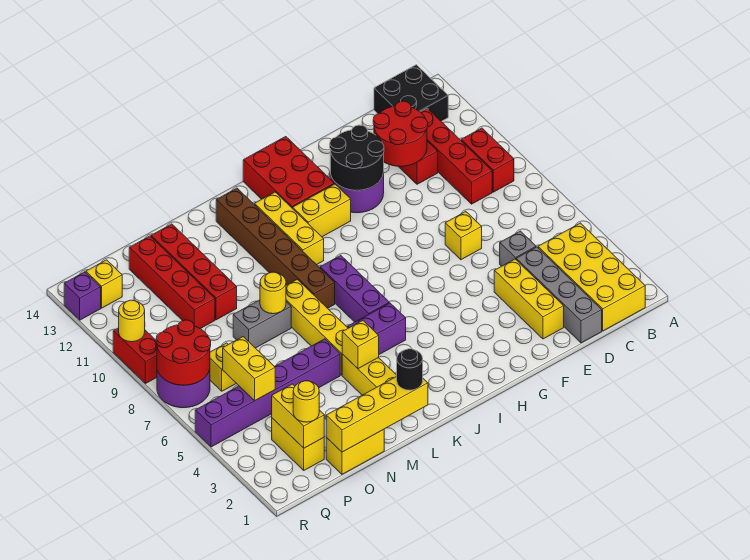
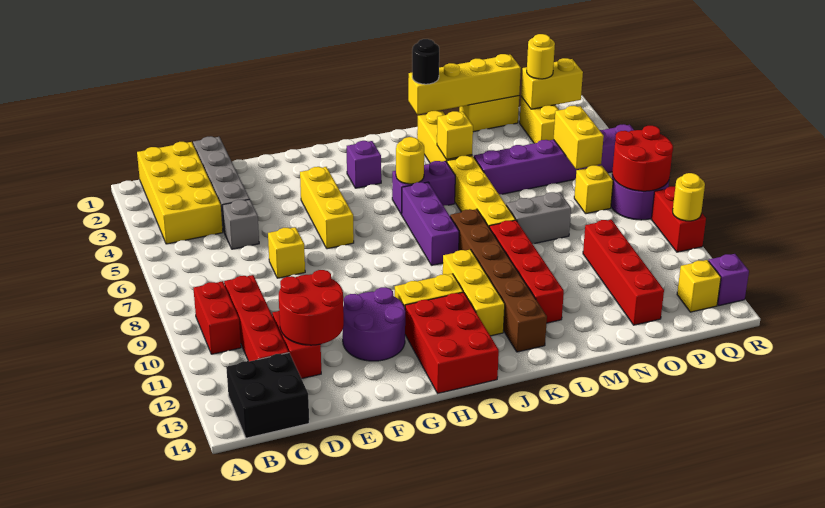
yellow brick E2:E4 level 1 -> yellow brick G4:G6 level 1
black round brick F11:G12 level 2 -> none
none -> purple brick I3 level 1
yellow round brick M8 level 2 -> yellow round brick J5 level 2
red brick N10:N13 level 1 -> red brick L9:L12 level 1
yellow brick P2:P3 level 2 -> yellow brick P2:Q2 level 2

